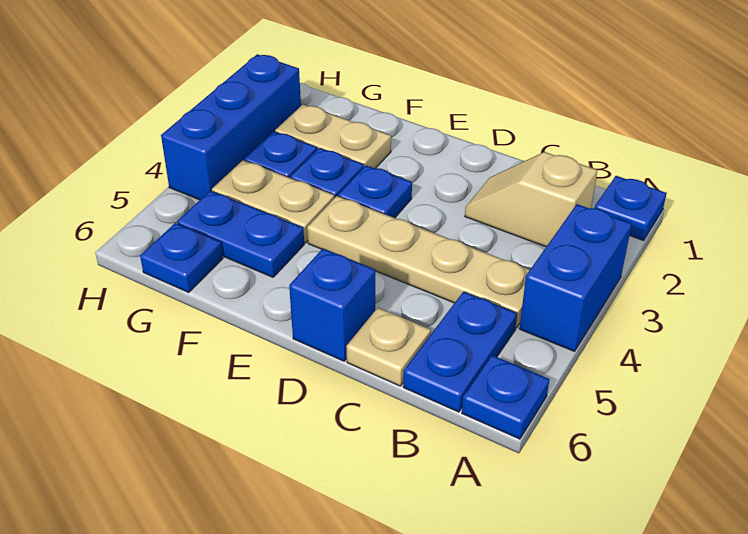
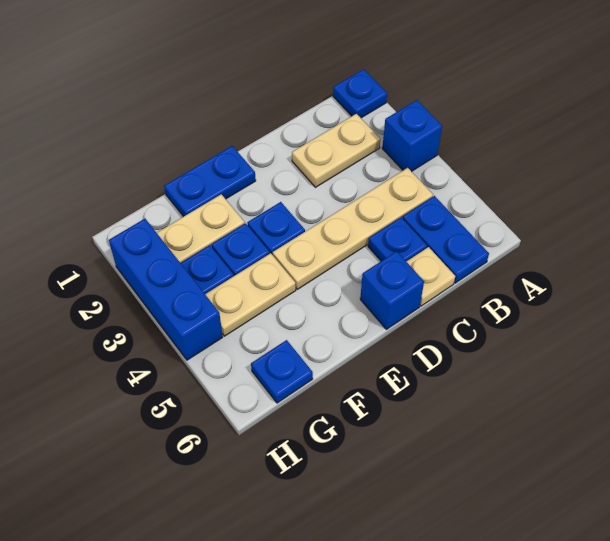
blue brick A3:A4 level 1 -> blue brick A3 level 1
blue plate A6 level 1 -> blue plate C5 level 1
tan slope B2:C2 level 1 top B -> tan plate B2:C2 level 1
blue plate F5:G5 level 1 -> blue plate E1:F1 level 1

